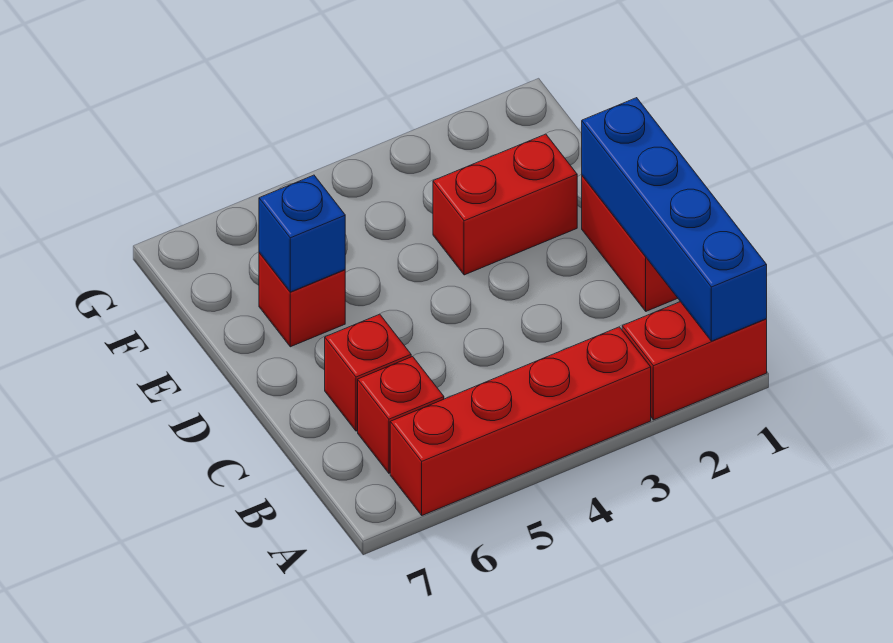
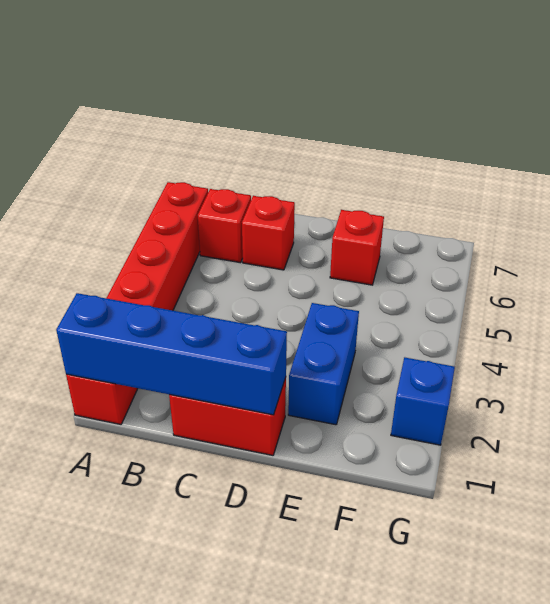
red brick E2:E3 level 1 -> blue brick E2:E3 level 1
blue brick E6 level 2 -> blue brick G2 level 1

